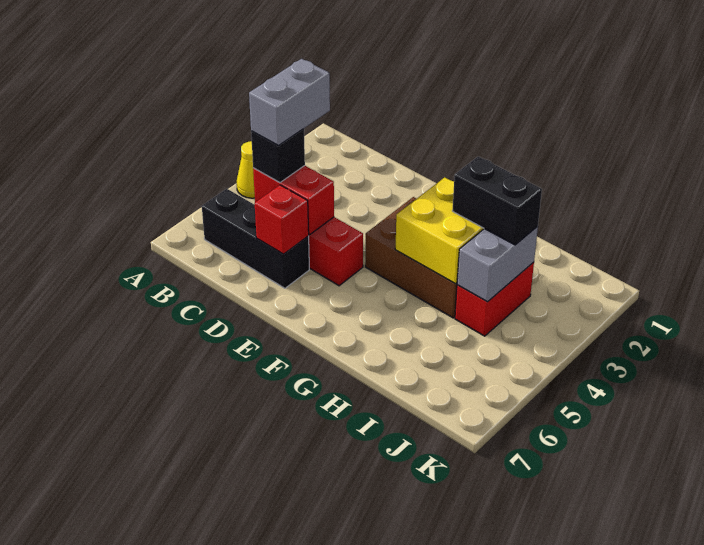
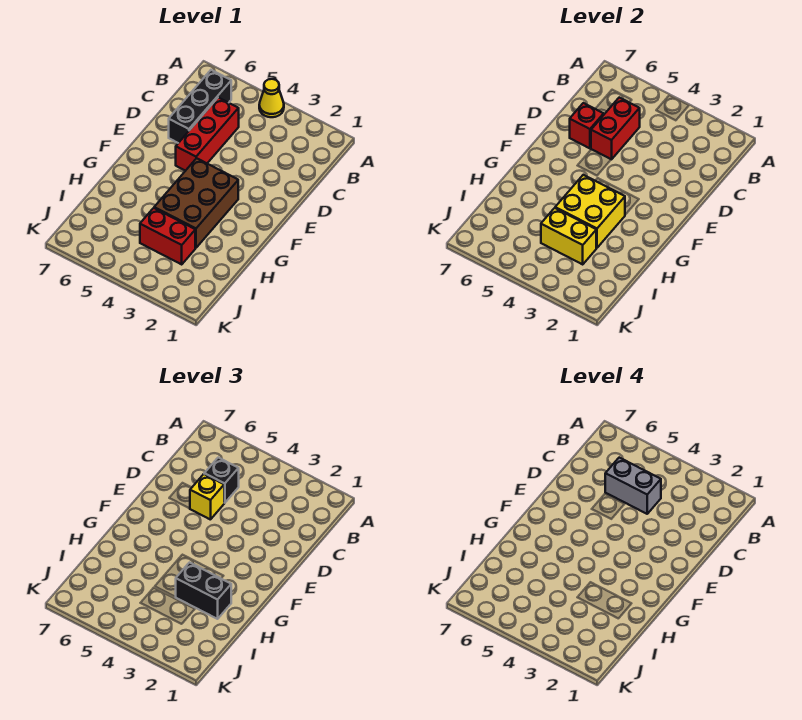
none -> yellow brick D5 level 3
black brick H3:I3 level 3 -> black brick H2:H3 level 3
grey brick I3:I4 level 2 -> yellow brick I3:I4 level 2

